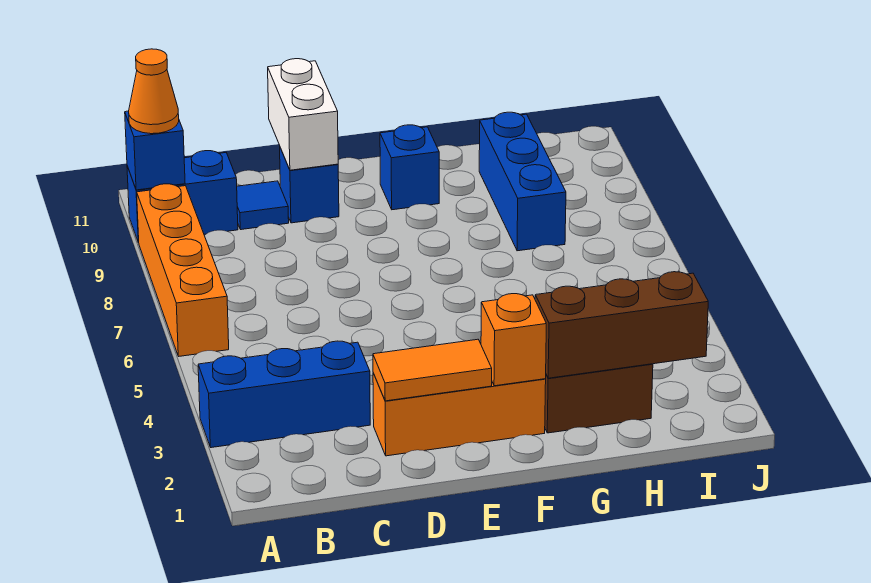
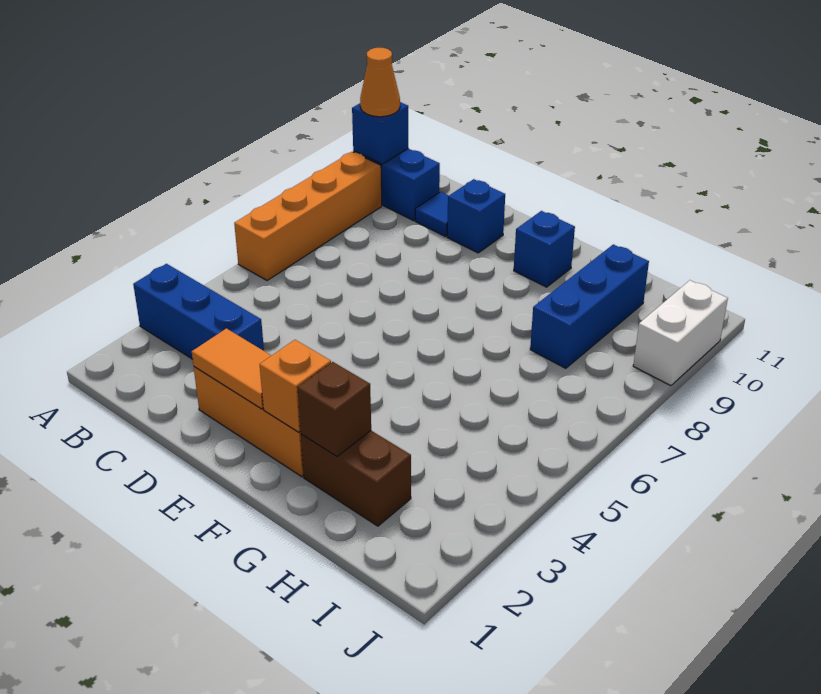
white brick D10:D11 level 2 -> white brick J9:J10 level 1
brown brick G2:I2 level 2 -> brown brick G2 level 2

